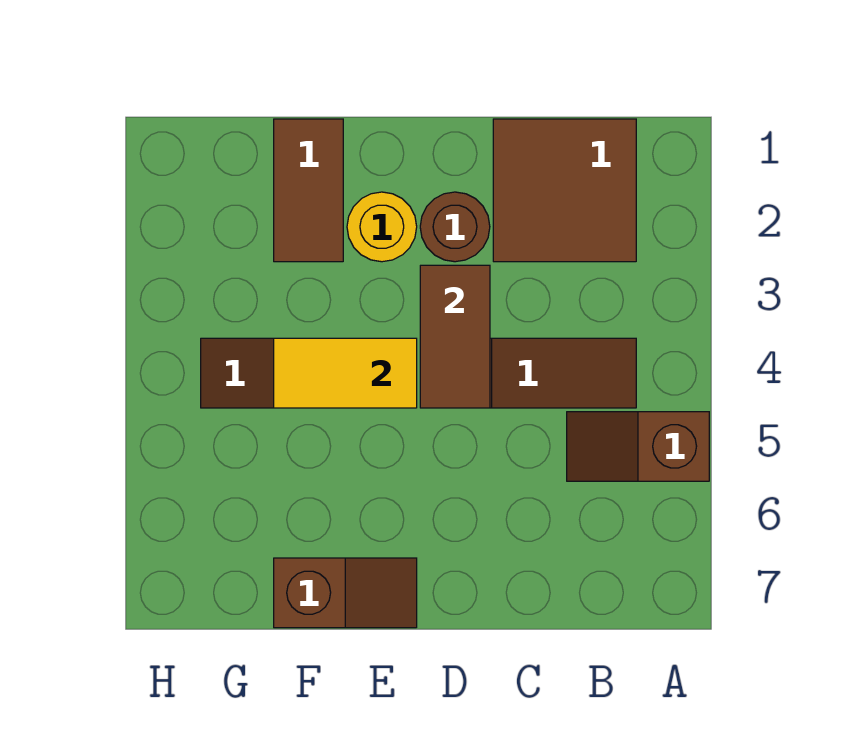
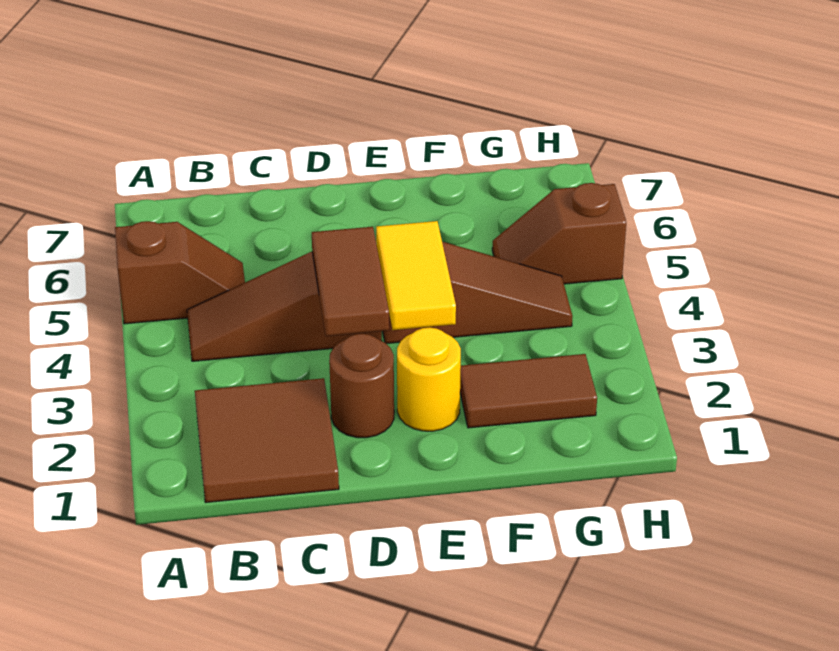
yellow tile E4:F4 level 2 -> yellow tile E3:E4 level 2
brown slope E7:F7 level 1 top F -> brown slope G5:H5 level 1 top H
brown tile F1:F2 level 1 -> brown tile F2:G2 level 1

